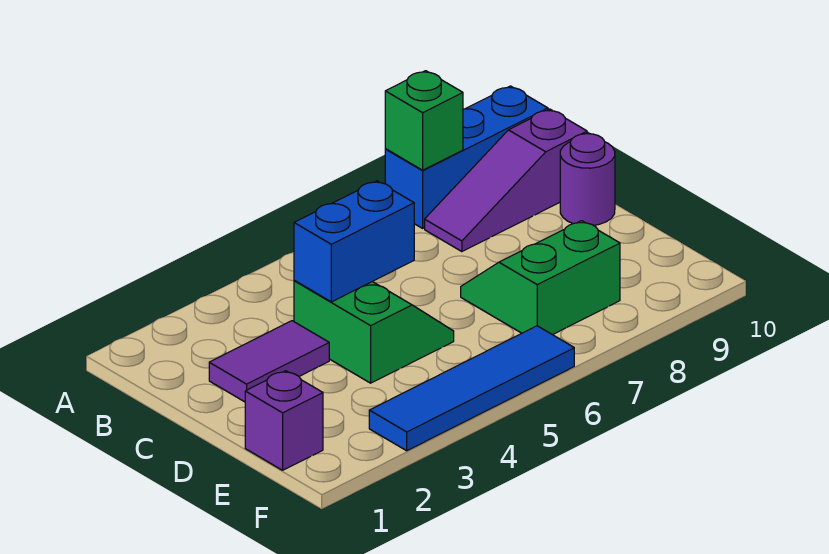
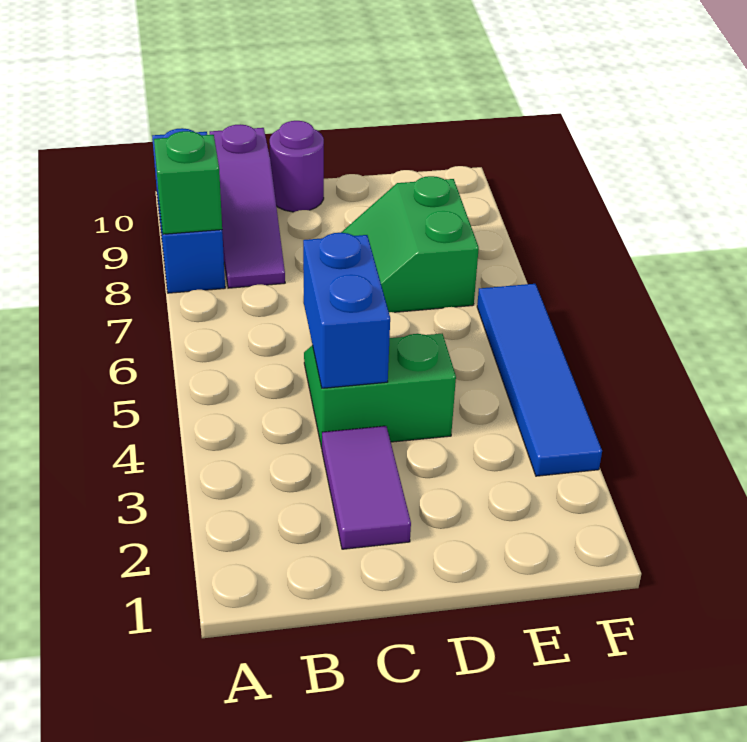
purple brick E1 level 1 -> none

